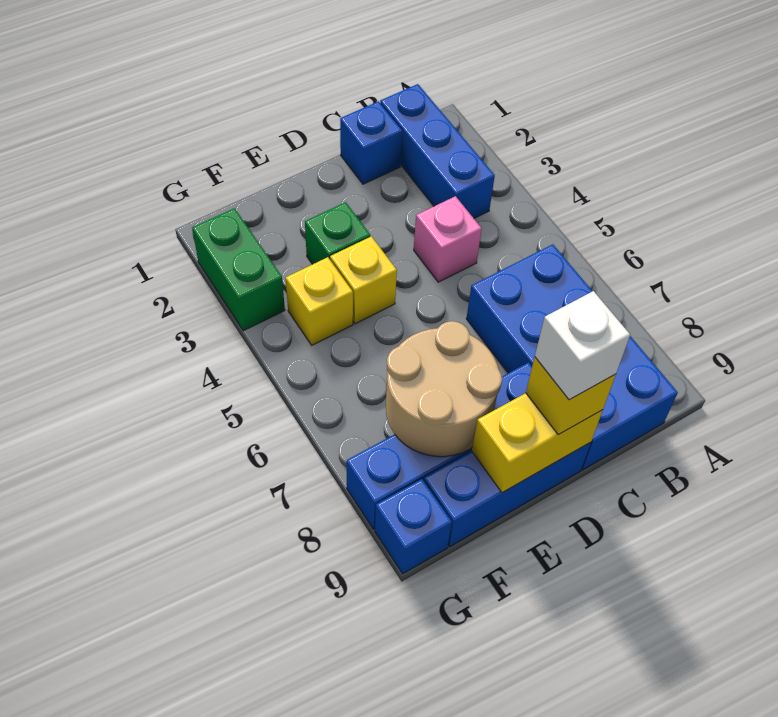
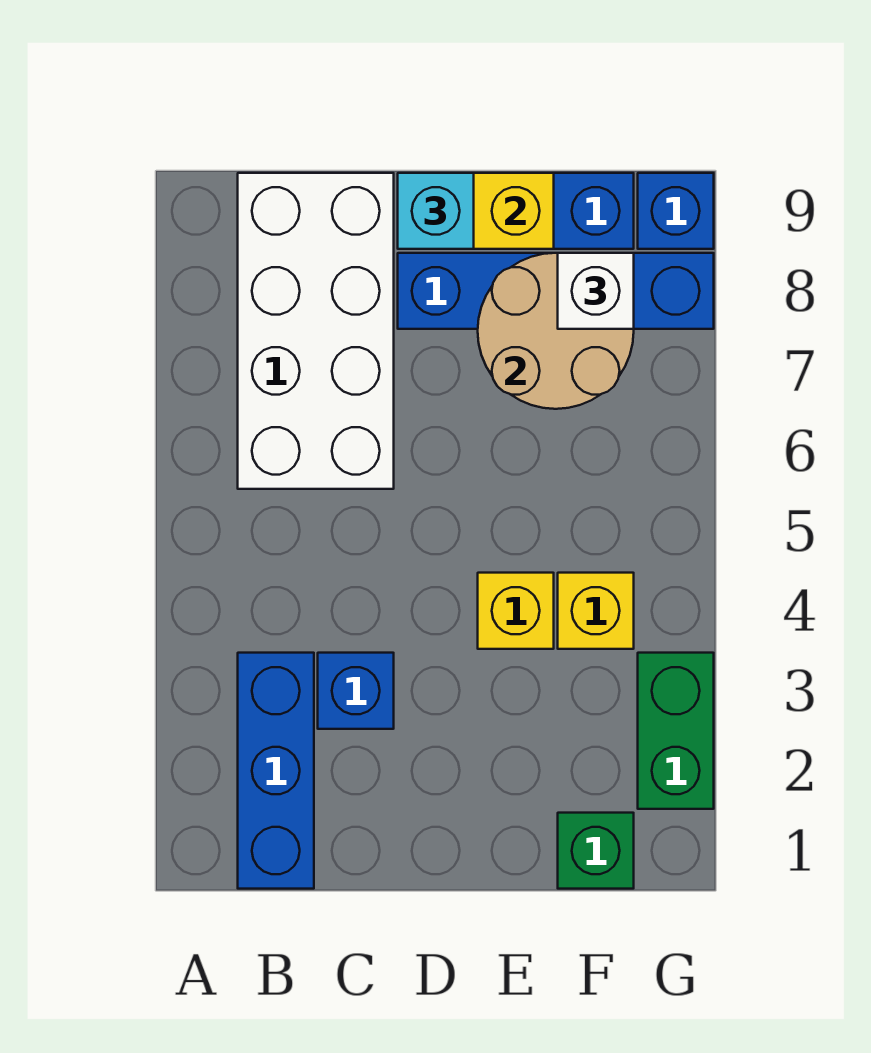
blue brick B6:C9 level 1 -> white brick B6:C9 level 1
blue brick C1 level 1 -> blue brick C3 level 1
pink brick C4 level 1 -> none
yellow brick D9 level 3 -> cyan brick D9 level 3
white brick D9 level 4 -> white brick F8 level 3
green brick E3 level 1 -> green brick F1 level 1

